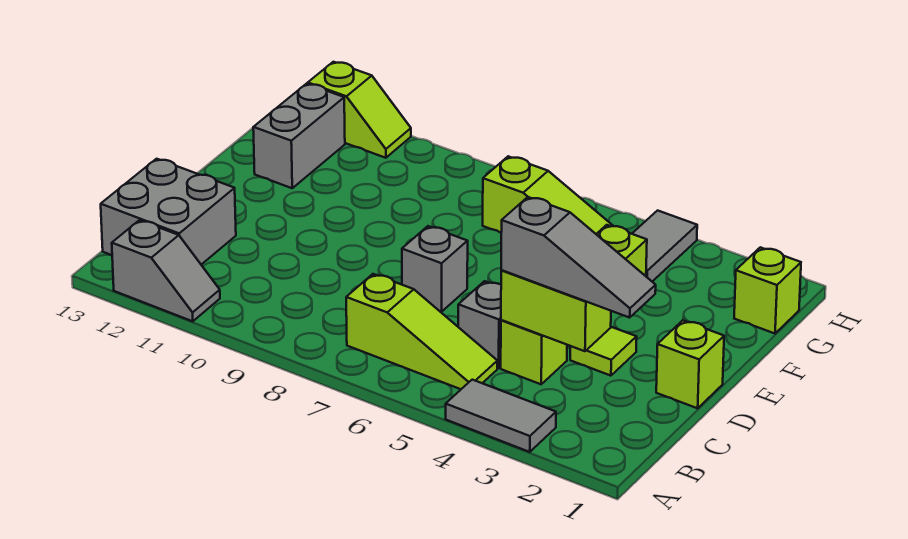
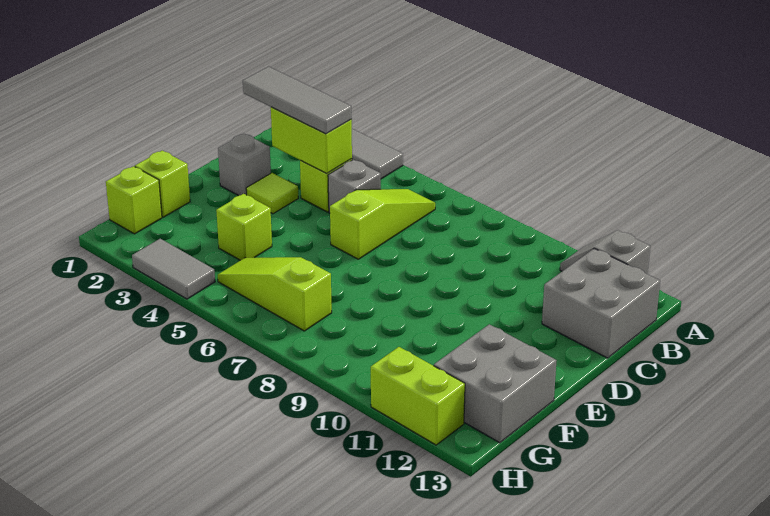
lime slope B5:B7 level 1 top 7 -> lime slope B6:D6 level 1 top D
grey slope C2:C4 level 3 top 4 -> grey tile C2:C4 level 3
lime brick D1 level 1 -> lime brick F1 level 1
grey brick D7 level 1 -> grey brick D2 level 1
grey brick F12:G12 level 1 -> grey brick F12:G13 level 1
grey tile G4:H4 level 1 -> grey tile H3:H4 level 1
lime slope H11:H12 level 1 top 12 -> lime brick H11:H12 level 1

